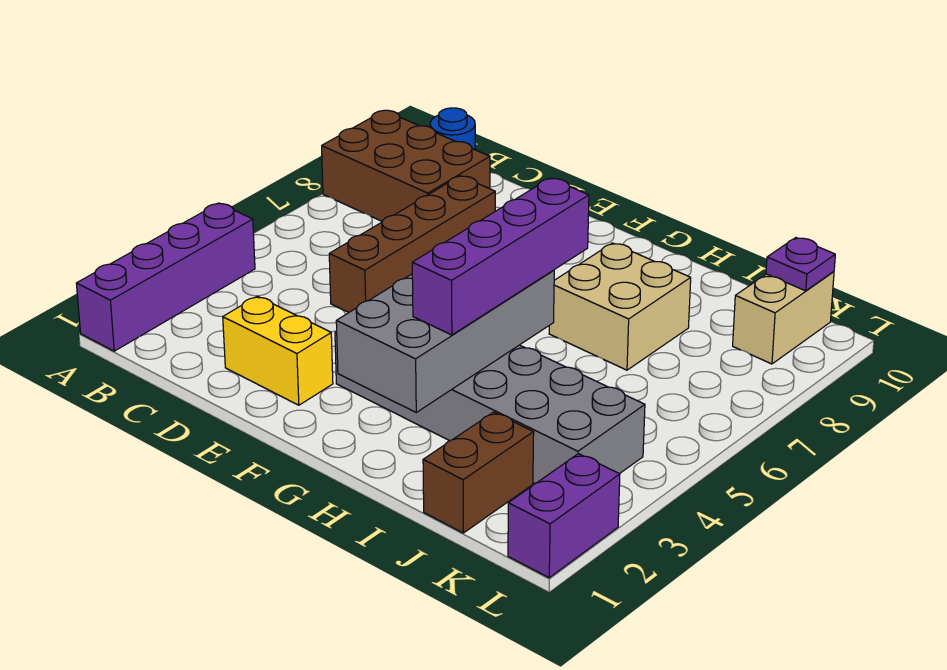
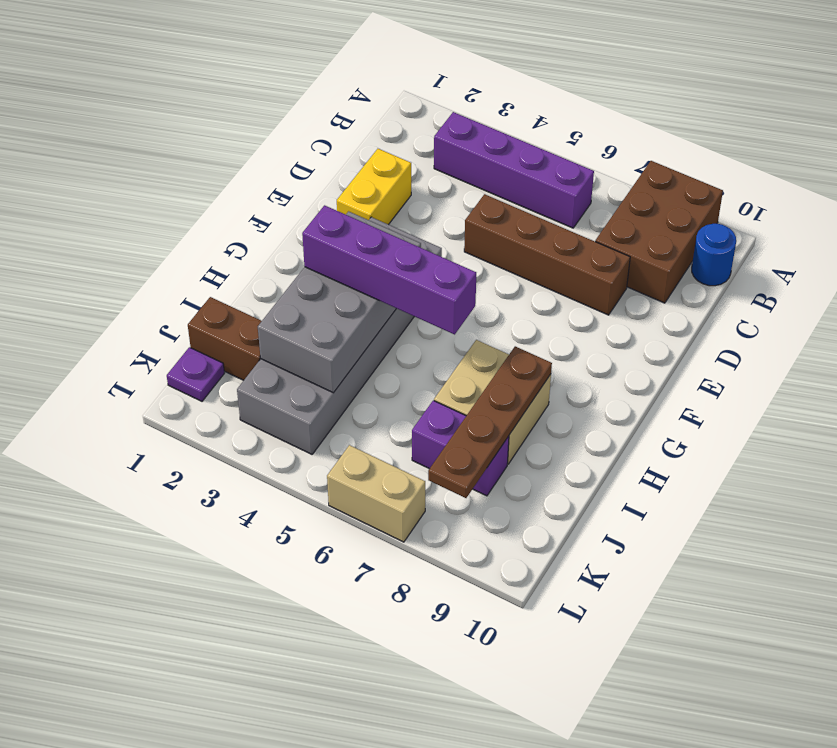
purple brick A1:A4 level 1 -> purple brick B3:B6 level 1
grey brick G2:H5 level 2 -> grey brick G3:J4 level 2
none -> brown plate H8:K8 level 2
tan brick K9:K10 level 1 -> tan brick L6:L7 level 1
purple plate K10 level 2 -> purple plate K1 level 1
purple brick L1:L2 level 1 -> purple brick J7:J8 level 1

